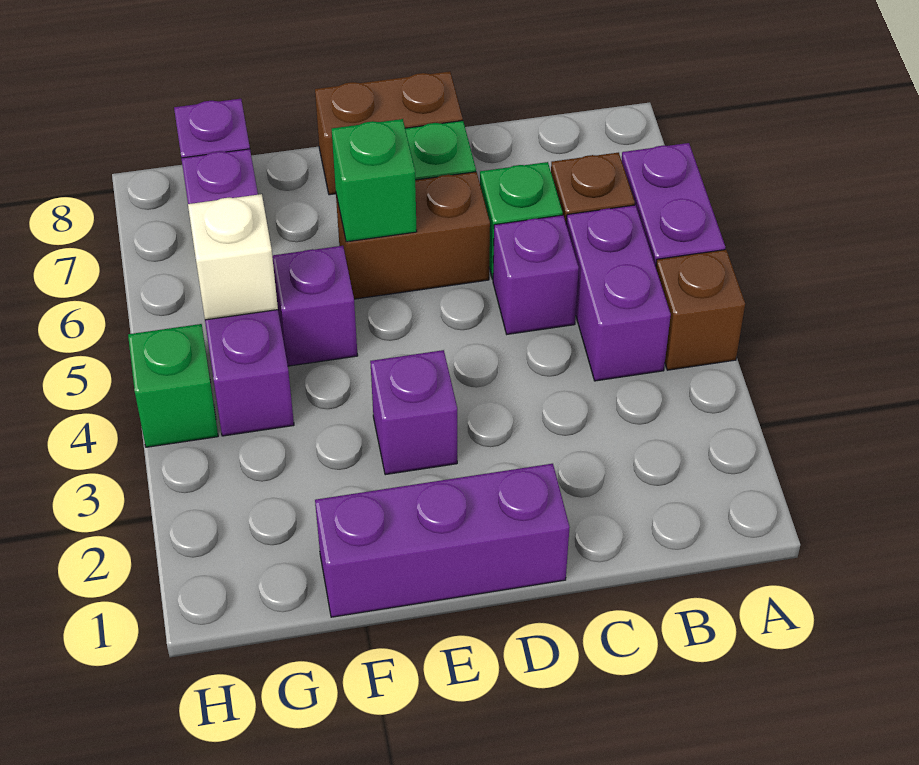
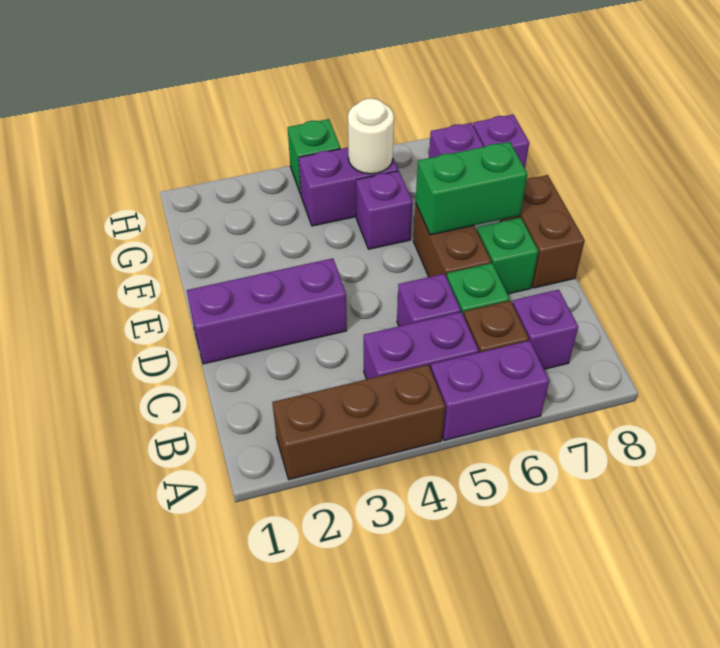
brown brick A4 level 1 -> brown brick A2:A4 level 1
purple brick D1:F1 level 1 -> purple brick D1:D3 level 1
purple brick E3 level 1 -> purple brick B7 level 1
green brick E6 level 2 -> green brick E6:E7 level 2
white brick G5 level 2 -> white round brick G5 level 2

